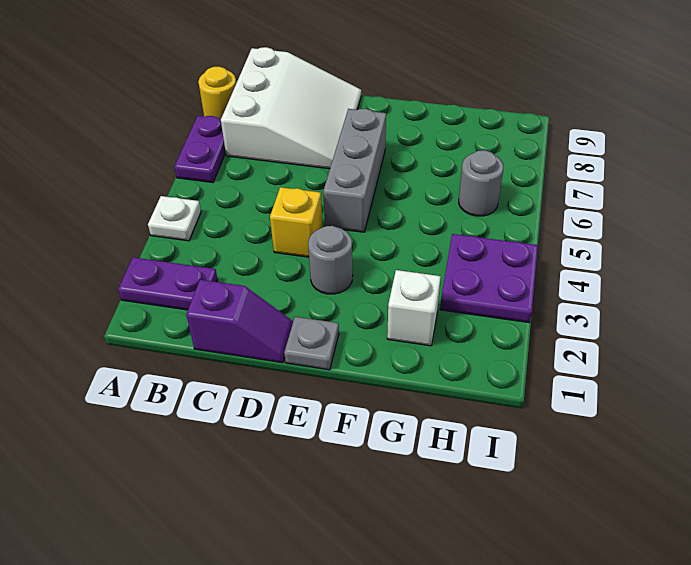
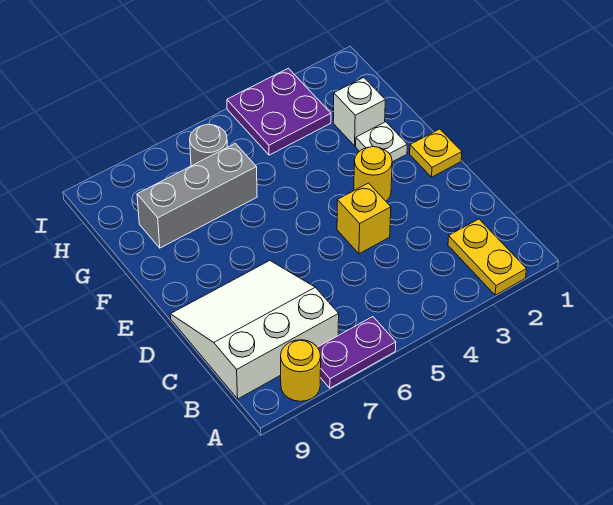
purple plate A2:B2 level 1 -> yellow plate A2:B2 level 1
white plate A4 level 1 -> white plate F2 level 1
purple slope C1:D1 level 1 top C -> none
grey plate E1 level 1 -> yellow plate E1 level 1
grey round brick E3 level 1 -> yellow round brick E3 level 1
grey brick E5:E7 level 1 -> grey brick G6:G8 level 1

